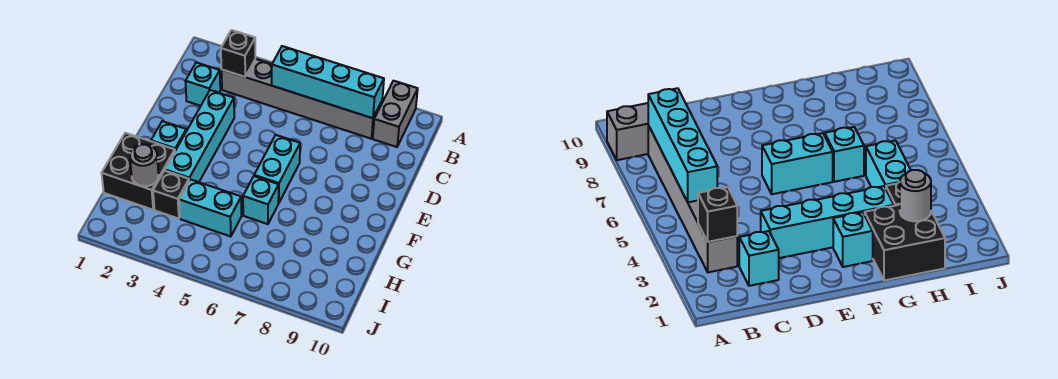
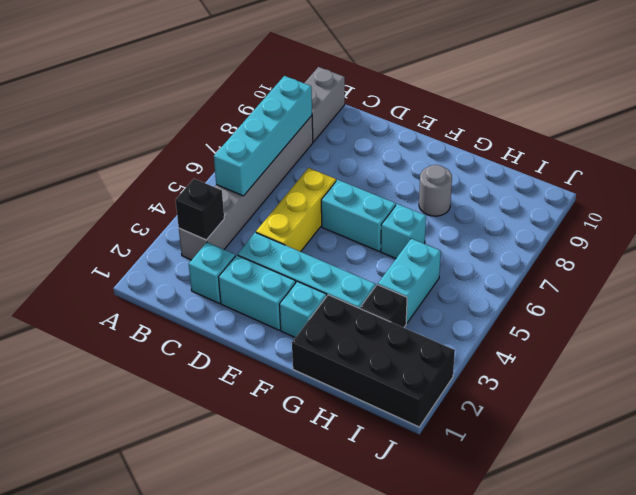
grey brick A9:B9 level 1 -> grey brick B9:B10 level 1
none -> cyan brick D2:E2 level 1
none -> yellow brick D4:D6 level 1
black brick G1:H2 level 1 -> black brick G1:J2 level 1
grey round brick H2 level 2 -> grey round brick G8 level 1

